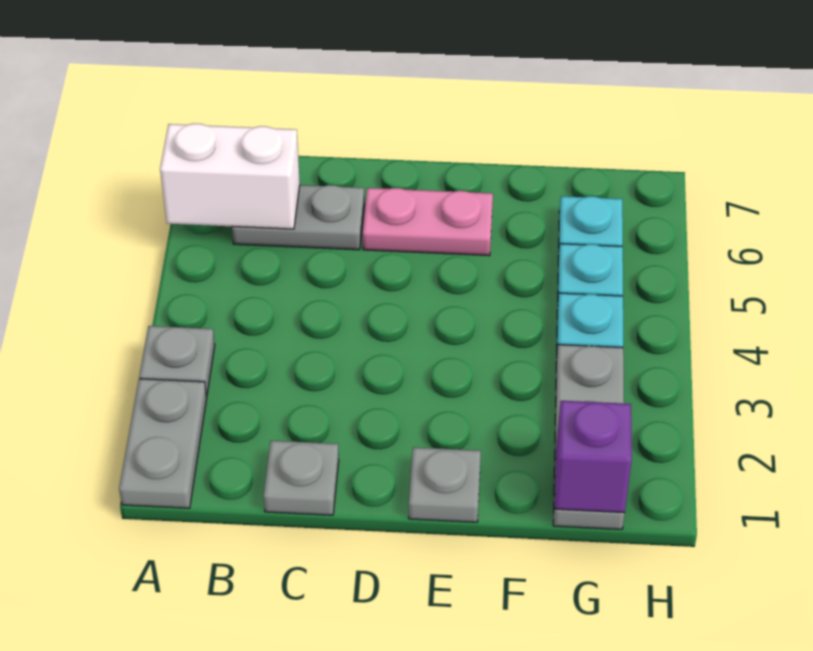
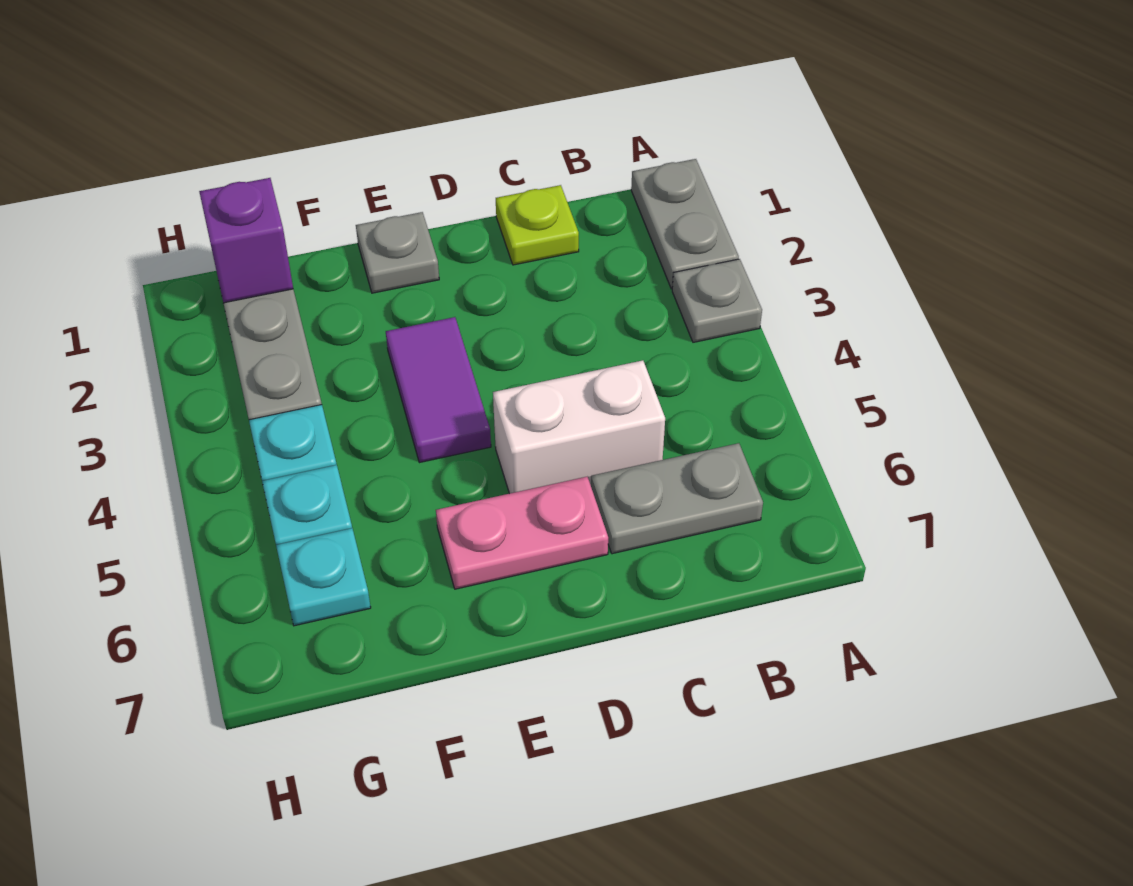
white brick A6:B6 level 2 -> white brick C5:D5 level 1
grey plate C1 level 1 -> lime plate C1 level 1
none -> purple tile E3:E4 level 1

